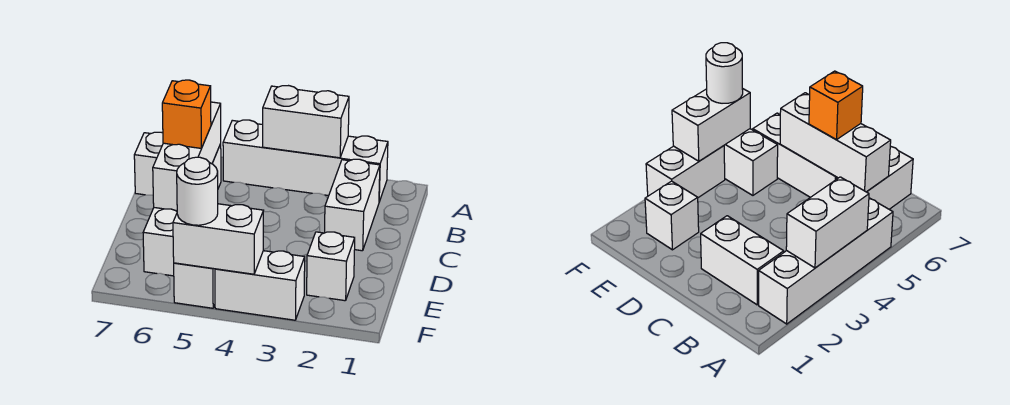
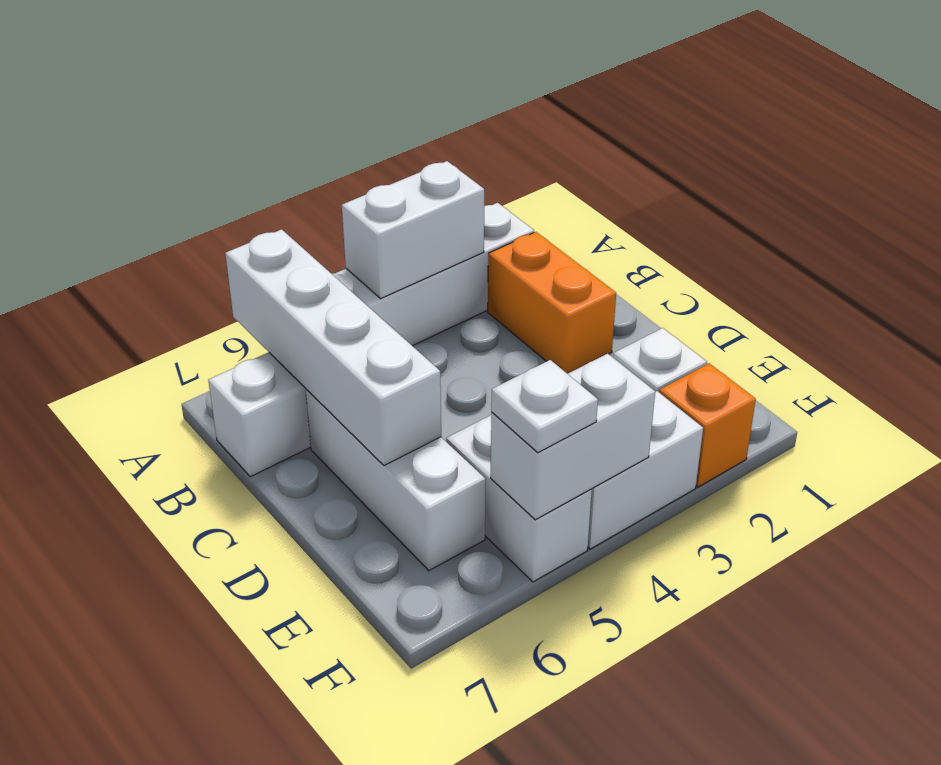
white brick B2:C2 level 1 -> orange brick B2:C2 level 1
white brick B6:D6 level 2 -> white brick A6:D6 level 2
orange brick C6 level 3 -> orange brick F2 level 1
white round brick F5 level 3 -> white plate F5 level 3

